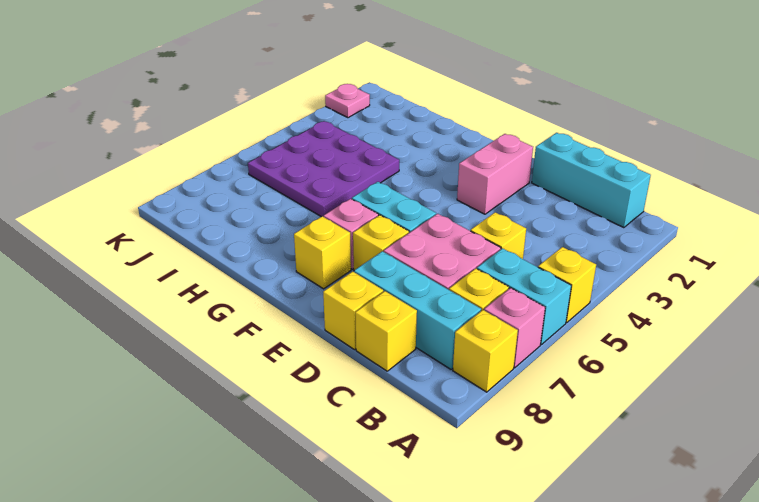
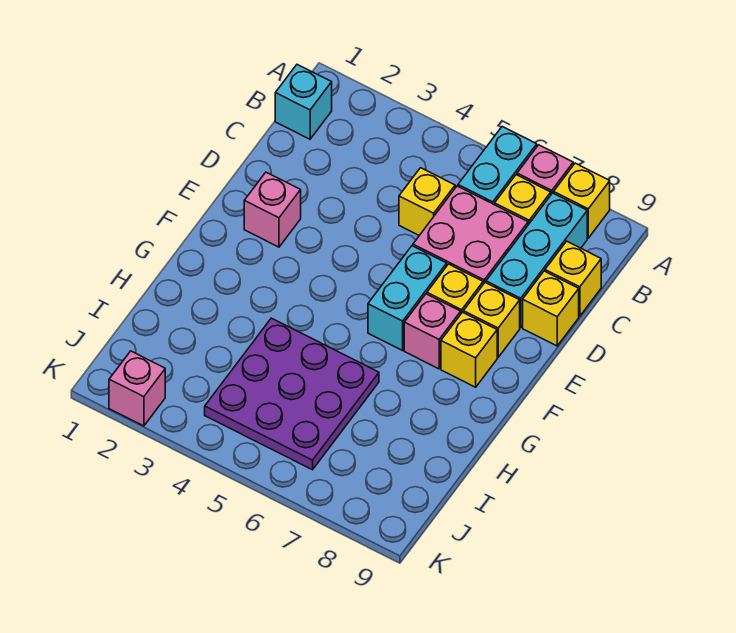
yellow brick A5 level 1 -> yellow brick E8 level 1
cyan brick B1:D1 level 1 -> cyan brick B1 level 1
pink brick E2:E3 level 1 -> pink brick E2 level 1
pink plate K2 level 1 -> pink brick K2 level 1

